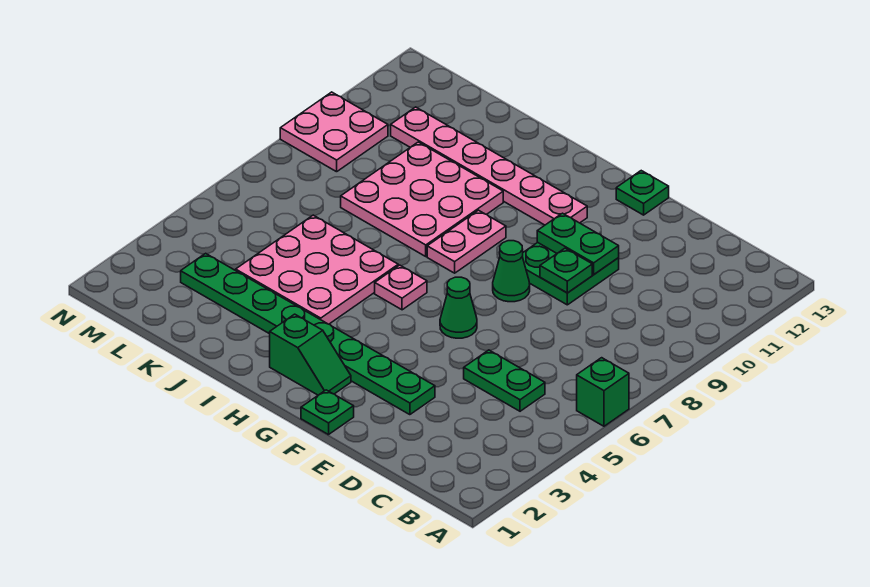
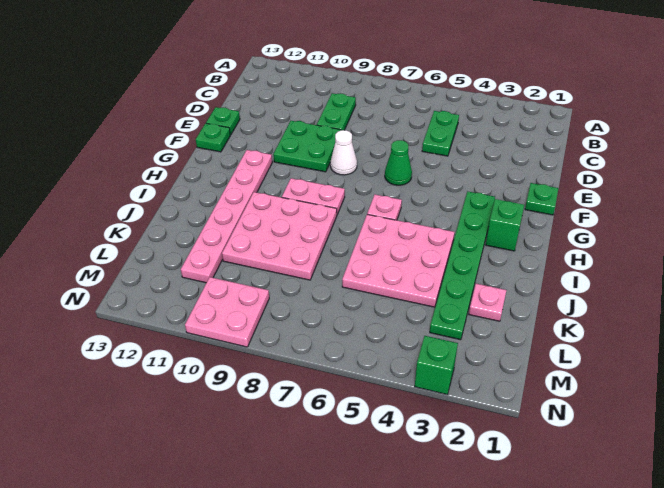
green brick A6 level 1 -> green brick N3 level 1
green plate E3:L3 level 1 -> green plate G3:L3 level 1
green plate E9 level 2 -> green plate E13 level 1
green plate E10:F10 level 2 -> green plate C9:D9 level 1
green cone F8 level 1 -> white cone F8 level 1
none -> pink plate K2 level 1

